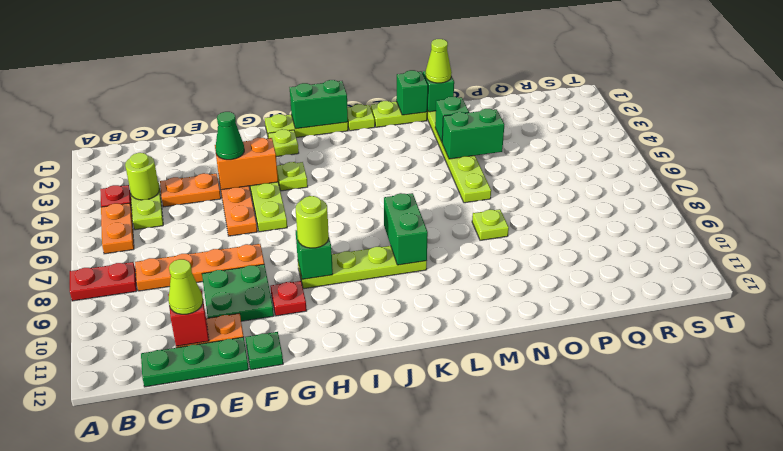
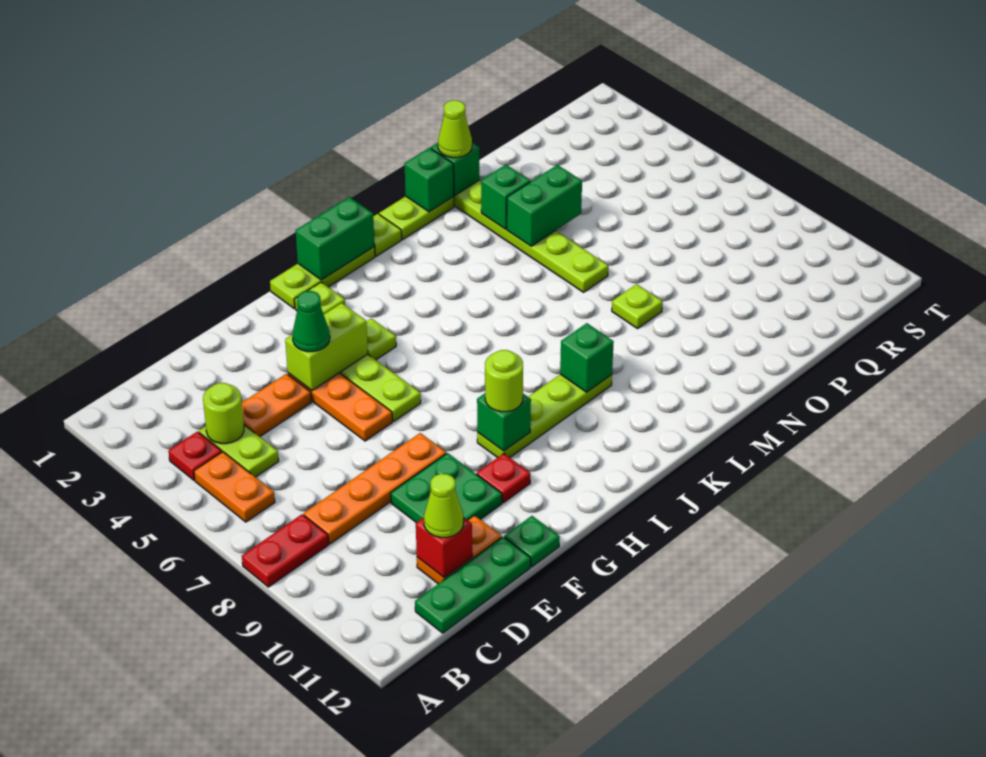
orange brick F4:G4 level 2 -> lime brick F4:G4 level 2
green brick K8:K9 level 2 -> green brick K9 level 2

